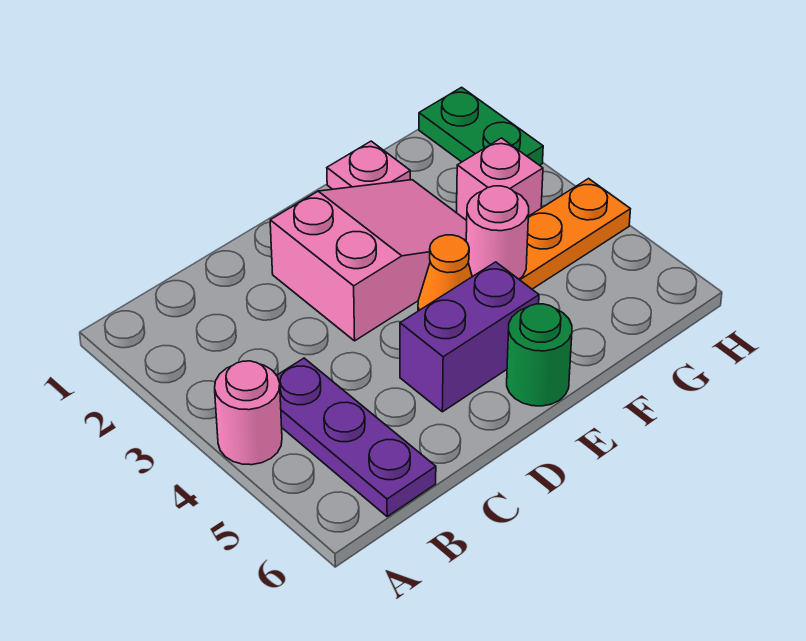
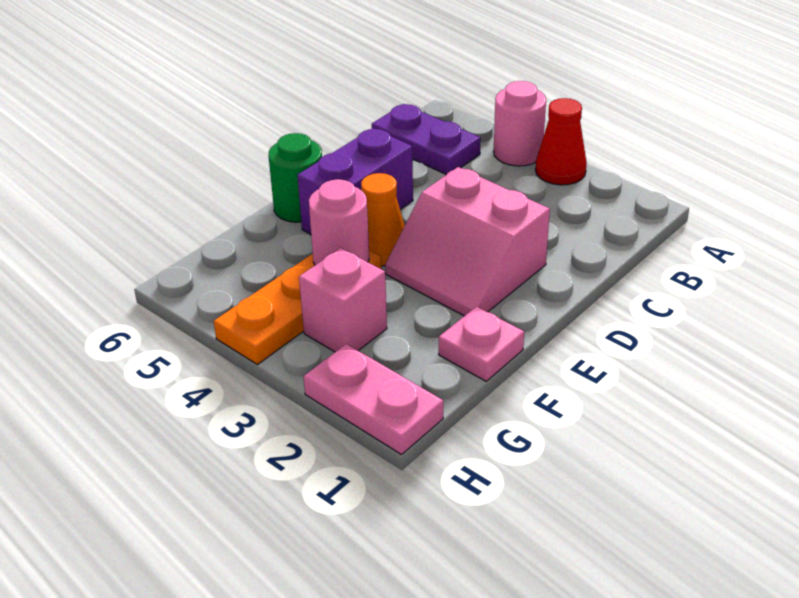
none -> red cone A3 level 1
purple plate B4:B6 level 1 -> purple plate B5:B6 level 1
pink slope D2:F3 level 1 top D -> pink slope D2:E3 level 1 top D
green plate H1:H2 level 1 -> pink plate H1:H2 level 1

